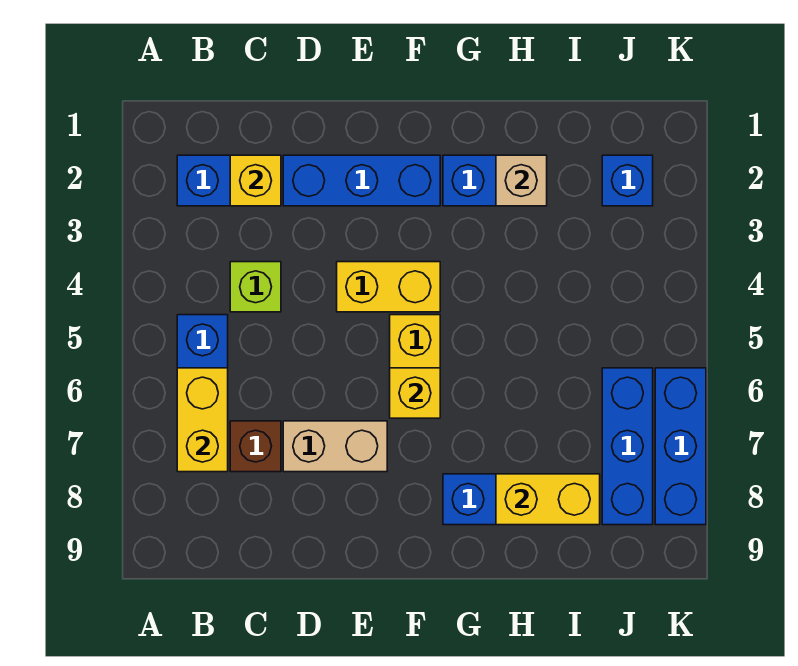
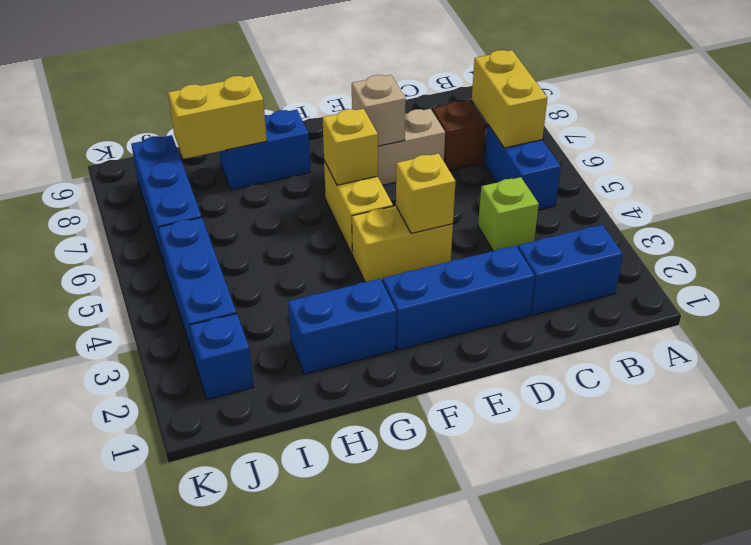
yellow brick C2 level 2 -> yellow brick E4 level 2
tan brick H2 level 2 -> tan brick E7 level 2
blue brick K6:K8 level 1 -> blue brick J3:J5 level 1

